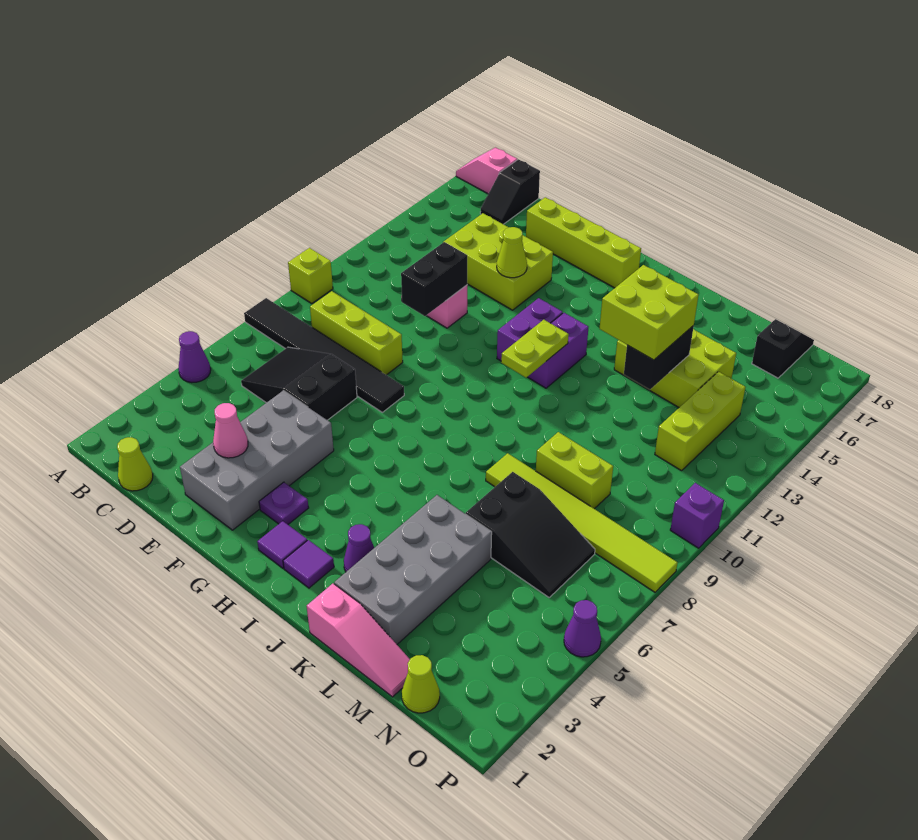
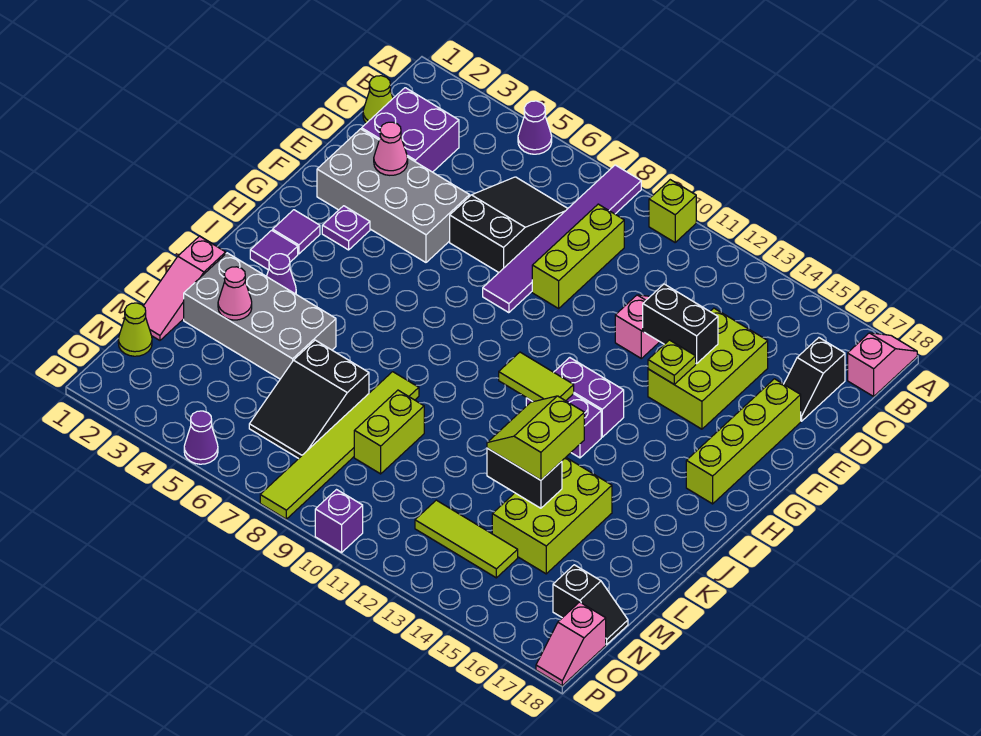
black tile A8:F8 level 1 -> purple tile A8:F8 level 1
none -> purple brick C2:D3 level 1
black slope C17:C18 level 1 top 18 -> black slope C17:D17 level 1 top C
black brick E11:E12 level 2 -> black brick E13:E14 level 2
lime cone F14 level 2 -> lime plate F14 level 2
lime plate I11:I12 level 2 -> lime tile I11:I12 level 2
lime brick K13:L14 level 3 -> lime slope K13:L14 level 3 top 14
none -> pink cone L3 level 2
lime brick N12:N14 level 1 -> lime tile N12:N14 level 1
none -> pink slope O18:P18 level 1 top O

